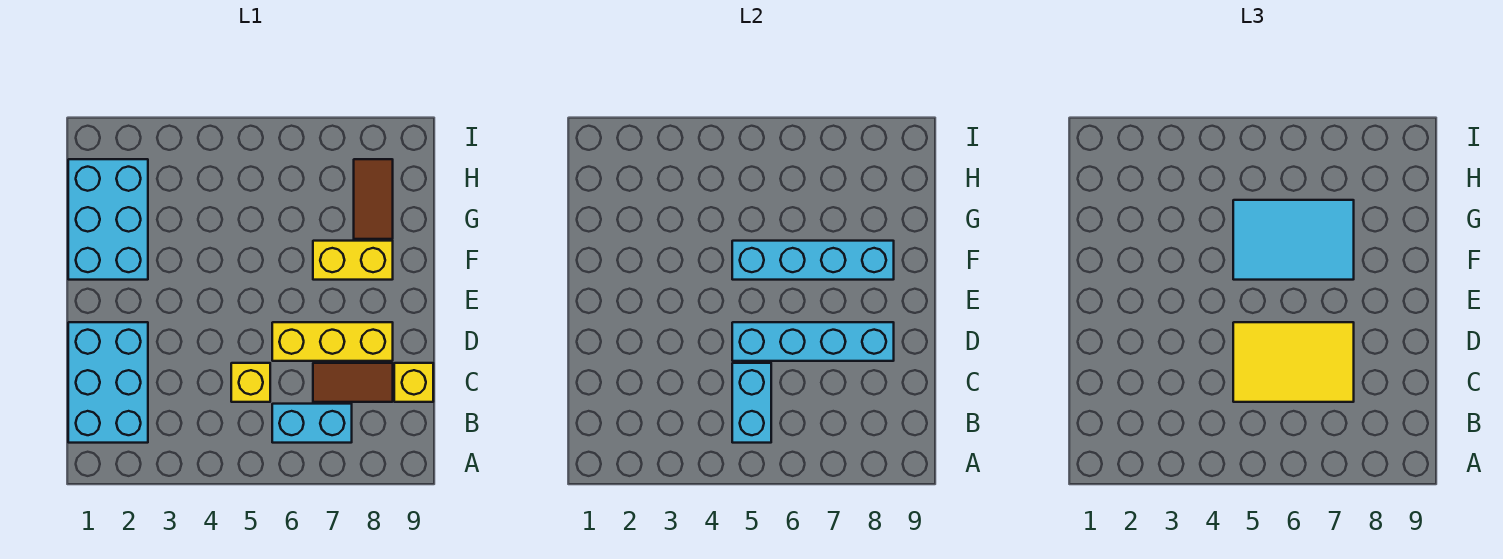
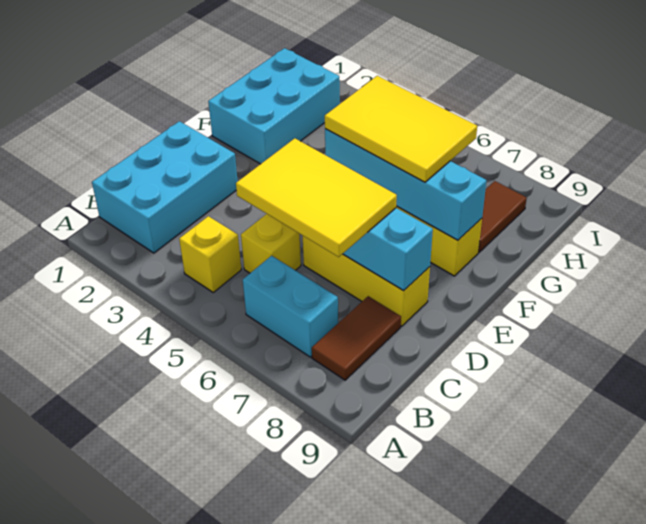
cyan brick B5:C5 level 2 -> none
brown tile C7:C8 level 1 -> brown tile B8:C8 level 1
yellow brick C9 level 1 -> yellow brick B4 level 1
cyan tile F5:G7 level 3 -> yellow tile F5:G7 level 3

